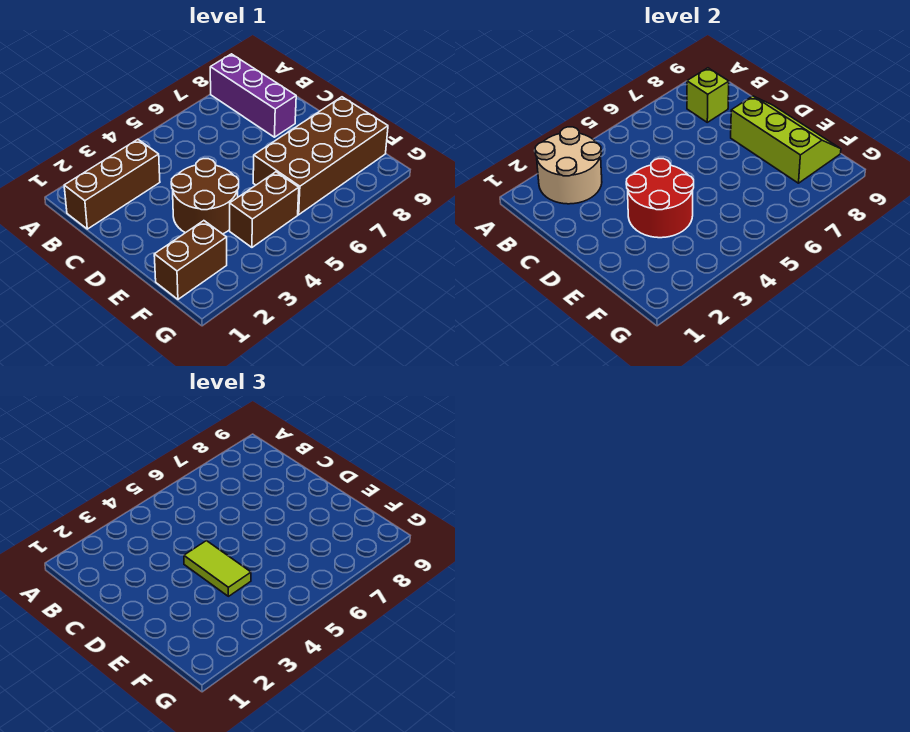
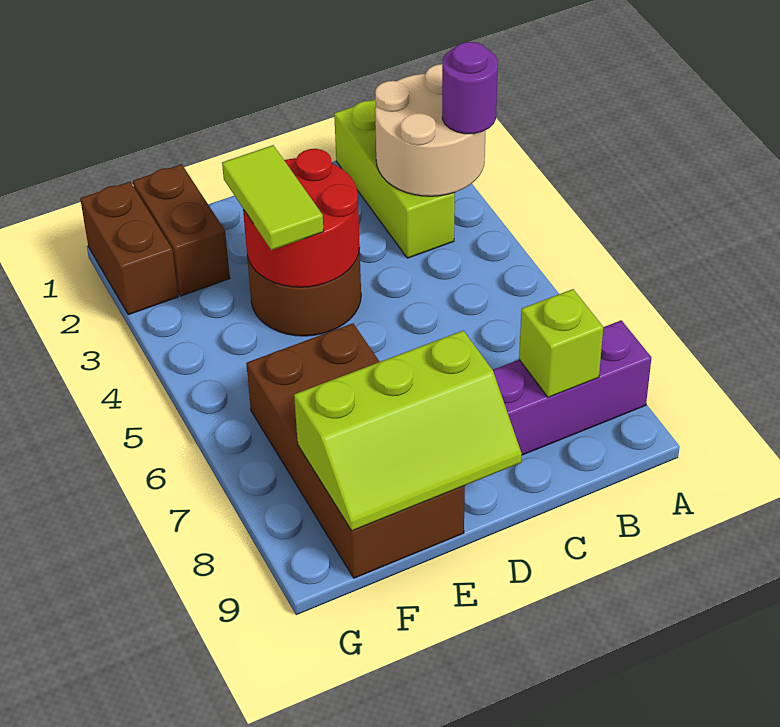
none -> purple round brick A3 level 3
brown brick B1:B3 level 1 -> lime brick B1:B3 level 1
lime tile D4:E4 level 3 -> lime tile E3:E4 level 3
brown brick F4:F5 level 1 -> brown brick G1:G2 level 1

